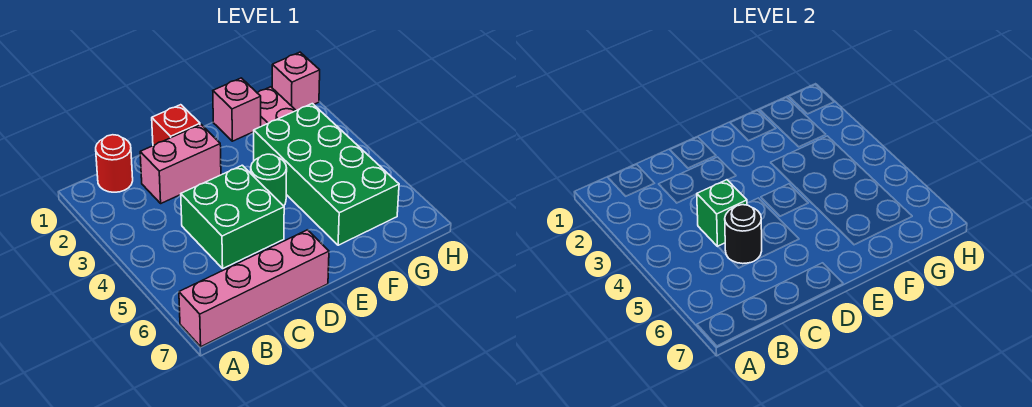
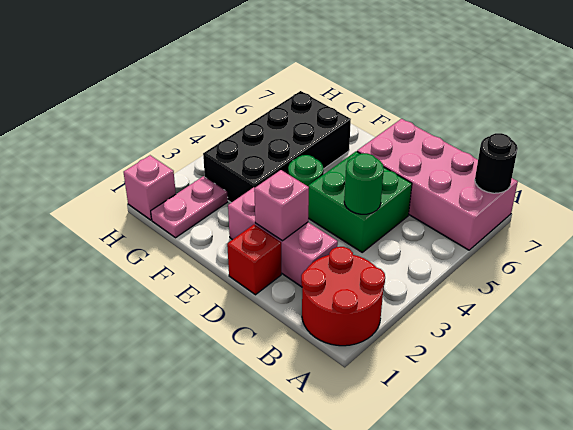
pink brick A7:D7 level 1 -> pink brick A6:D7 level 1
red round brick B1 level 1 -> red round brick A1:B2 level 1
pink brick C2:D2 level 1 -> pink brick C2:E2 level 1
green brick C4 level 2 -> green round brick C4 level 2
black round brick C5 level 2 -> black round brick A7 level 2
pink brick F1 level 1 -> pink brick D2 level 2
green brick F3:G6 level 1 -> black brick F3:G6 level 1

